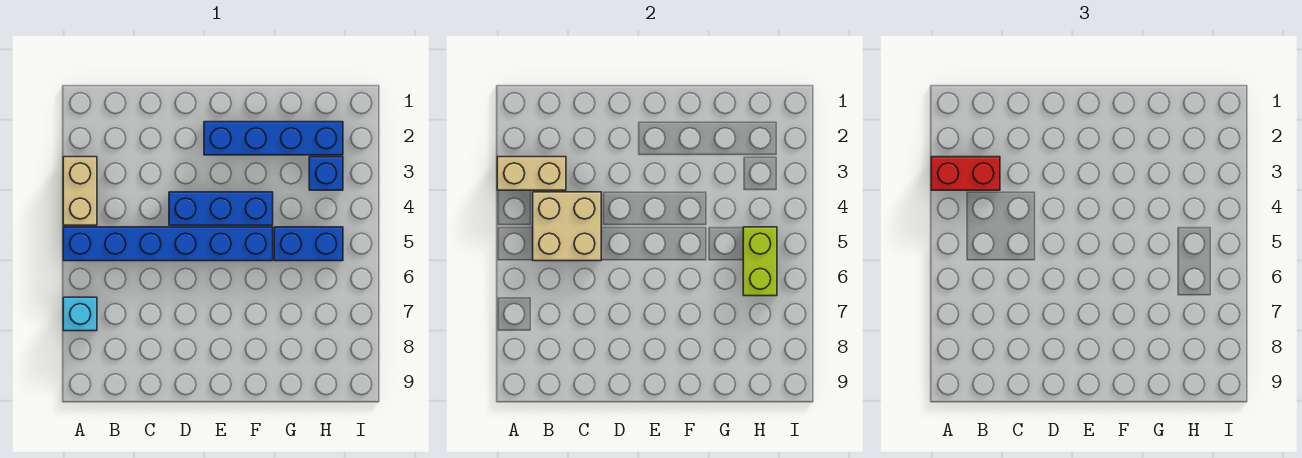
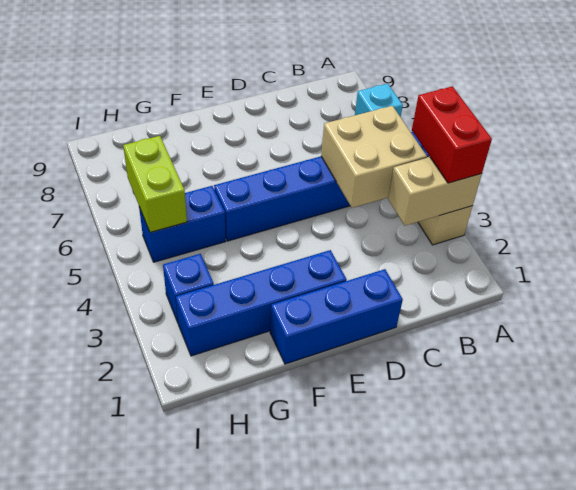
red brick A3:B3 level 3 -> red brick A3:A4 level 3
blue brick D4:F4 level 1 -> blue brick D1:F1 level 1

